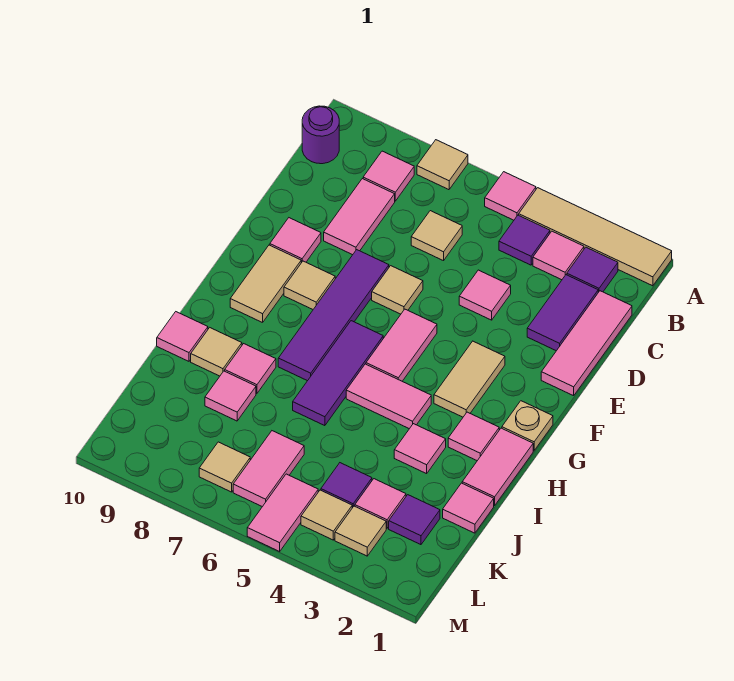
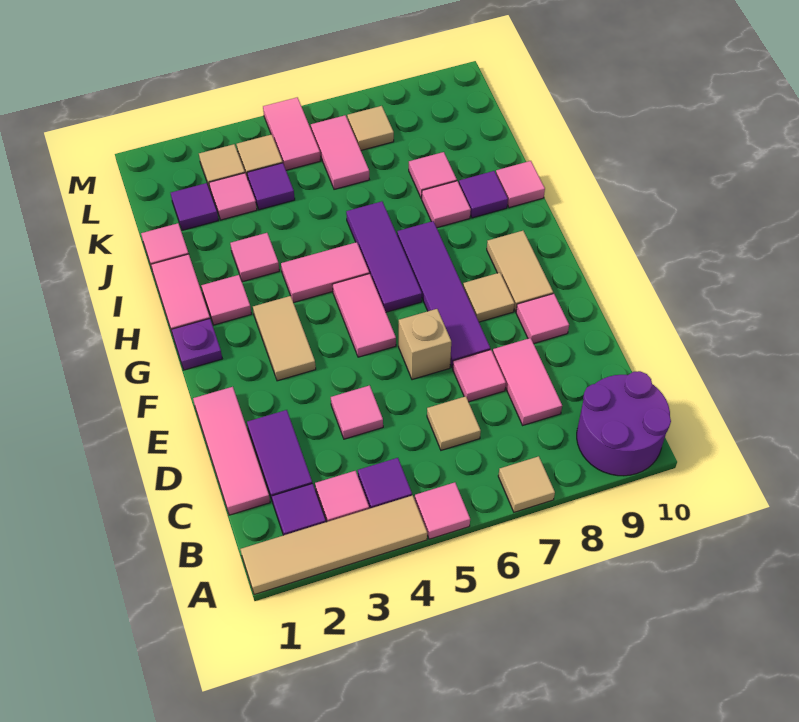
pink tile B8 level 1 -> pink tile D7 level 1
purple round brick B10 level 1 -> purple round brick A9:B10 level 1
tan tile E6 level 1 -> tan brick E6 level 1
tan plate G1 level 1 -> purple plate G1 level 1
tan tile I9 level 1 -> purple tile I9 level 1

